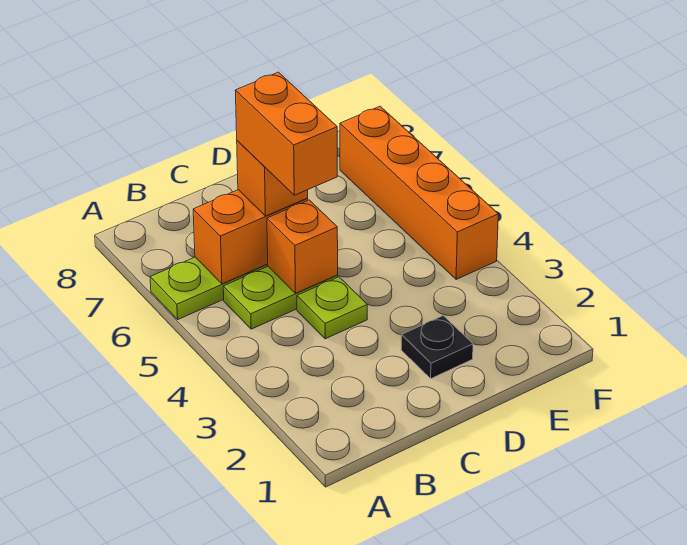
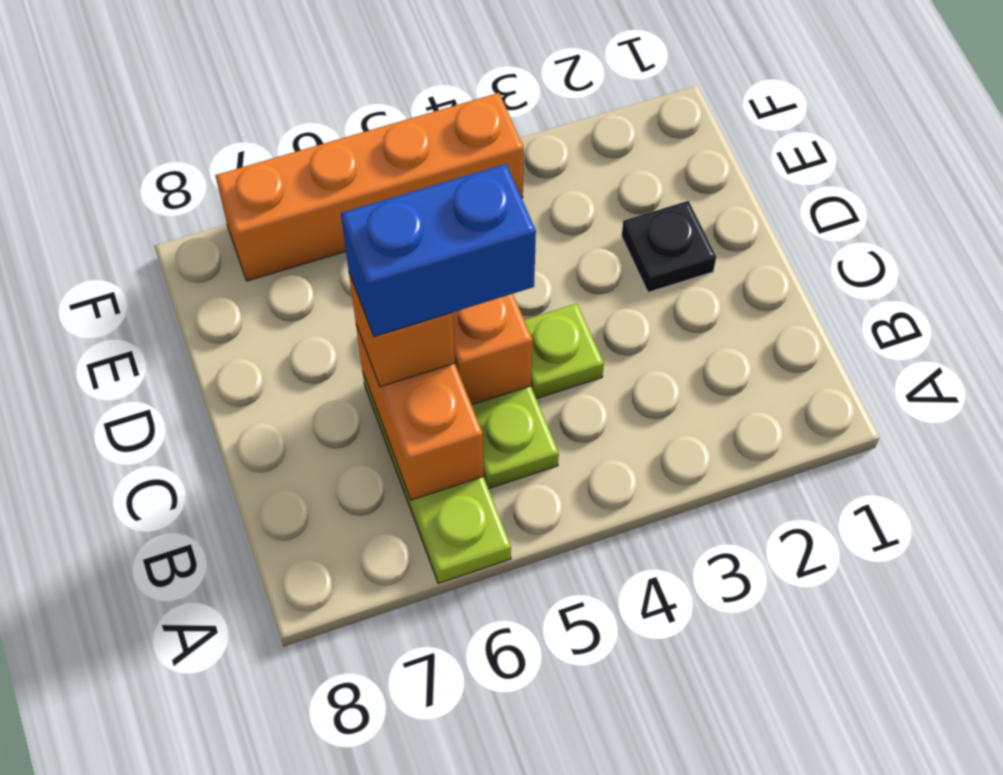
orange brick C5:C6 level 4 -> blue brick C5:C6 level 4

